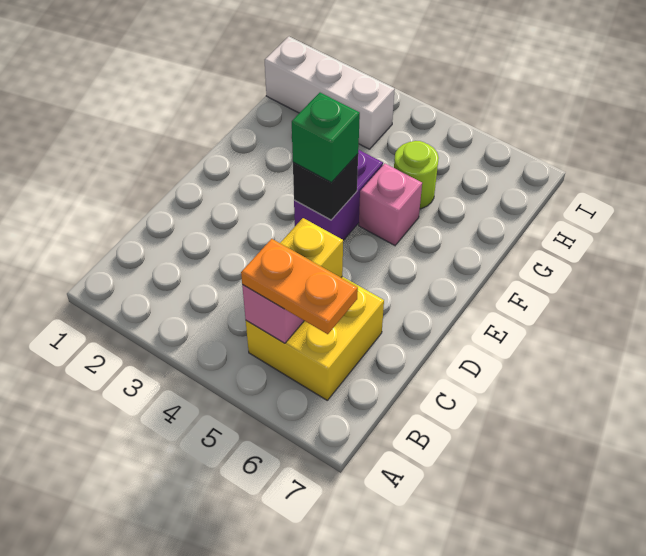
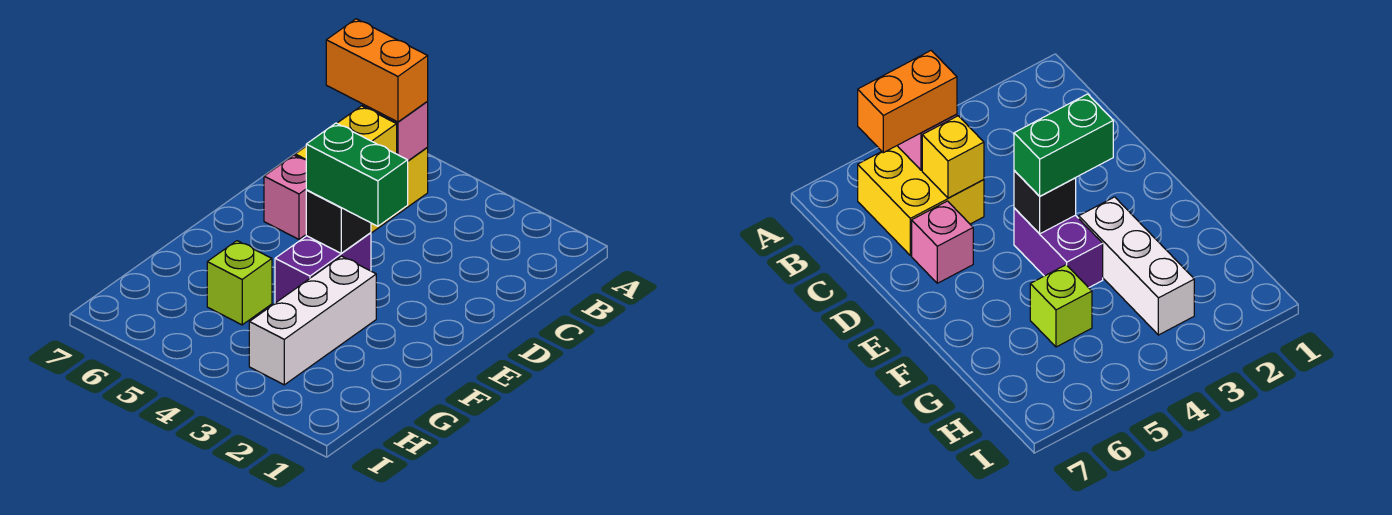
orange plate B5:B6 level 3 -> orange brick B5:B6 level 3
green brick E4 level 3 -> green brick E3:E4 level 3
pink brick F5 level 1 -> pink brick D6 level 1
lime round brick G5 level 1 -> lime brick G5 level 1
white brick H1:H3 level 1 -> white brick F3:H3 level 1

